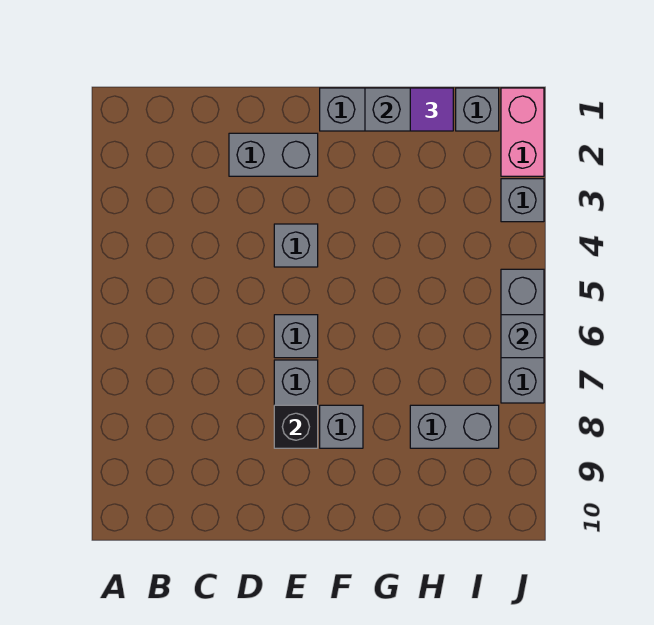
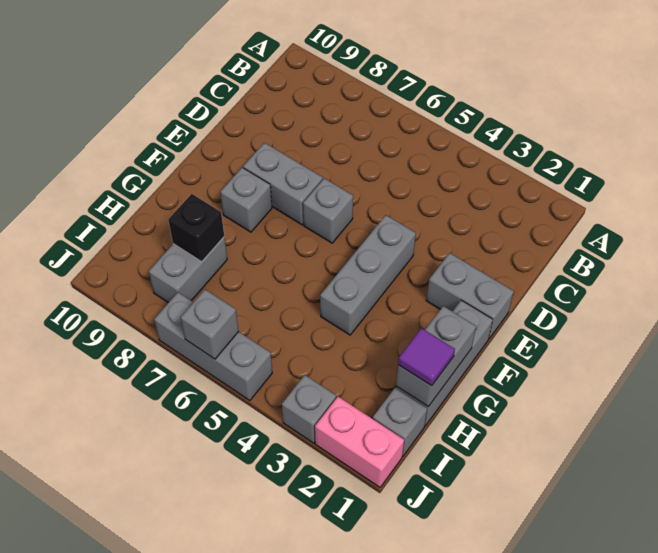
grey brick D2:E2 level 1 -> grey brick E1:E2 level 1
grey brick E4 level 1 -> grey brick E4:G4 level 1
black brick E8 level 2 -> black brick H8 level 2

